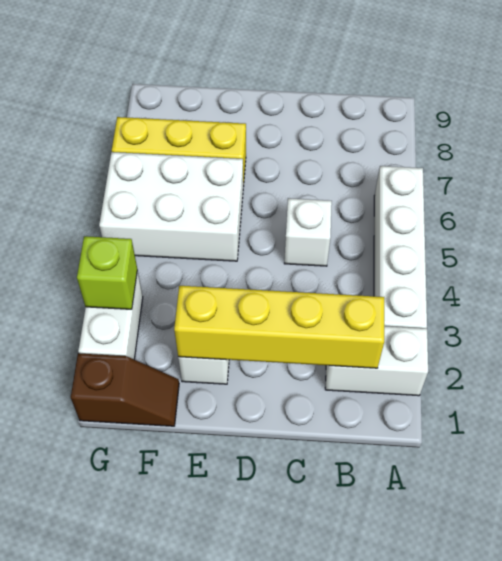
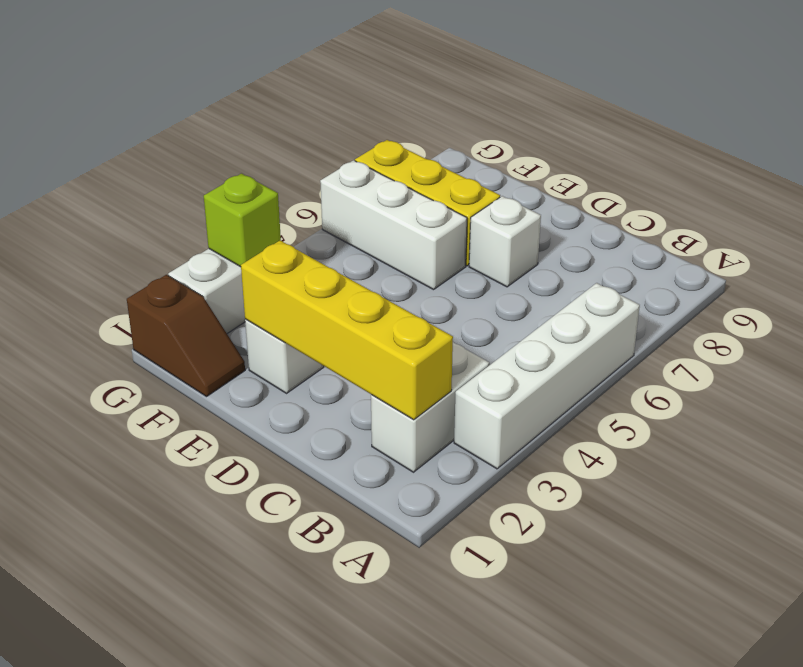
white brick A2:B2 level 1 -> white brick B2:B3 level 1
white brick C5 level 1 -> white brick D7 level 1
white brick E5:G6 level 1 -> white brick E6:G6 level 1

